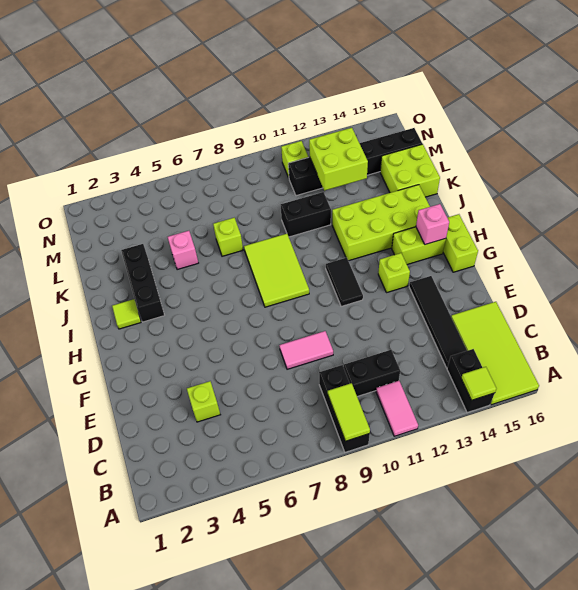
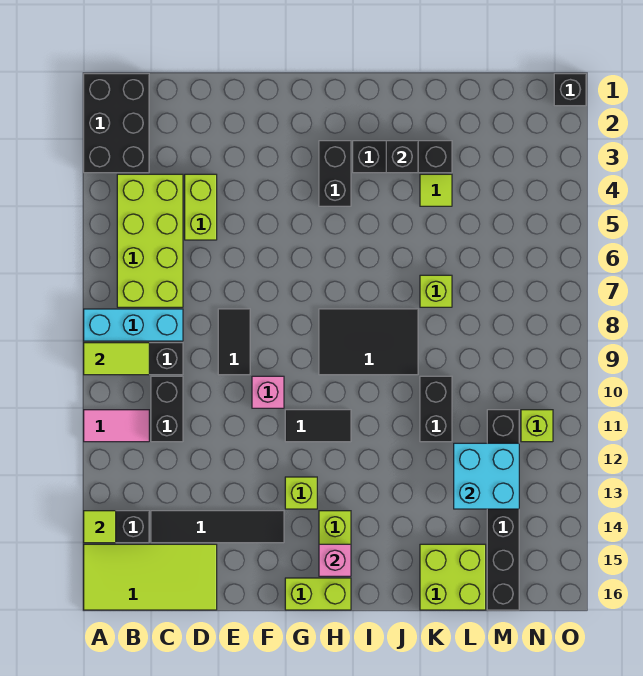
none -> black brick A1:B3 level 1
none -> cyan brick A8:C8 level 1
lime brick D4 level 1 -> lime brick D4:D5 level 1
pink tile E8:E9 level 1 -> black tile E8:E9 level 1
none -> black brick H3:H4 level 1
lime tile H8:J9 level 1 -> black tile H8:J9 level 1
lime tile I2 level 1 -> lime tile K4 level 1
lime brick I12:J15 level 1 -> lime brick B4:C7 level 1
none -> black brick J3 level 2
pink brick K5 level 1 -> pink brick F10 level 1
lime brick L12:M13 level 2 -> cyan brick L12:M13 level 2
none -> black brick O1 level 1

